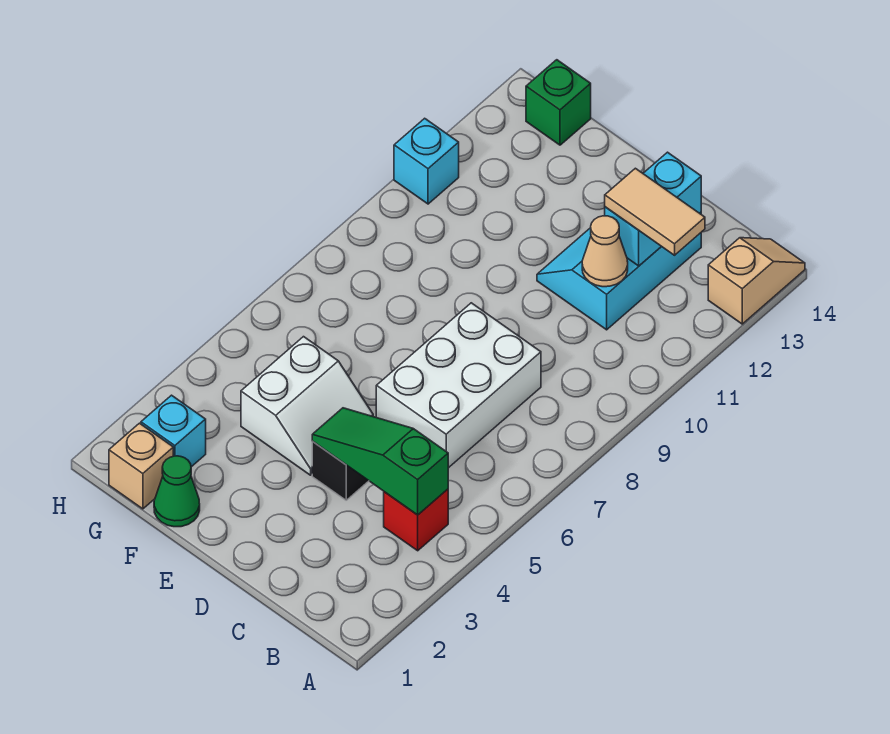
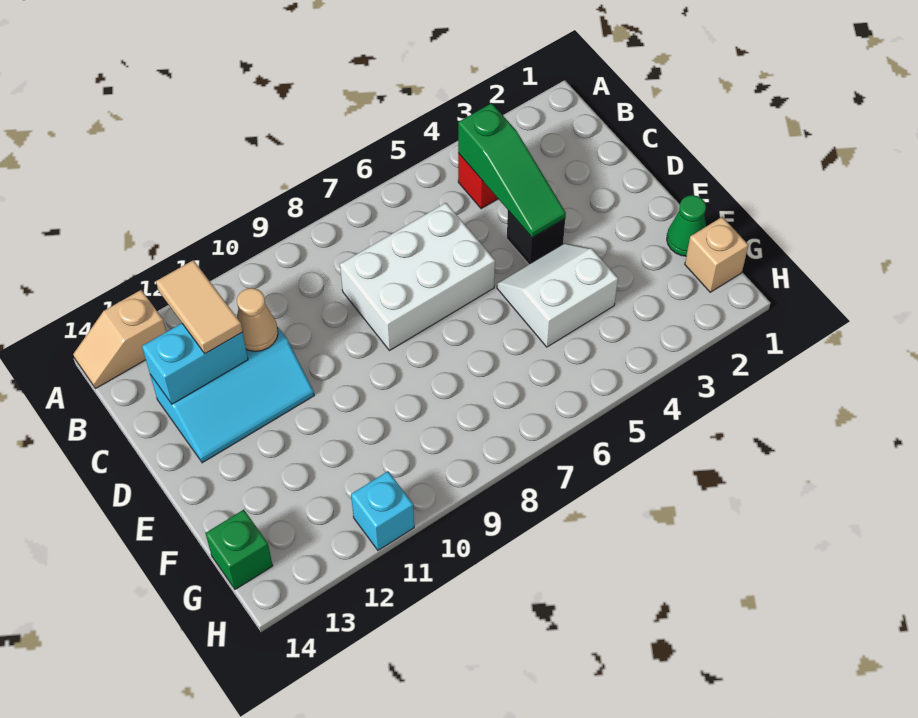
cyan brick G2 level 1 -> none

